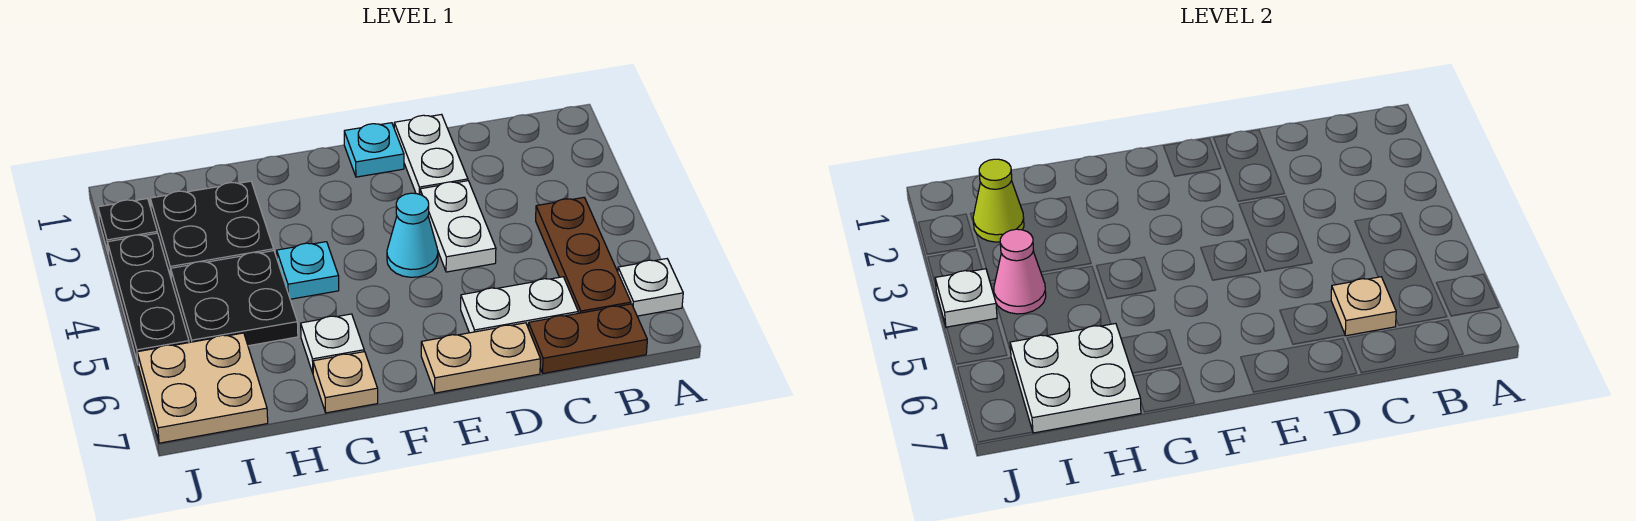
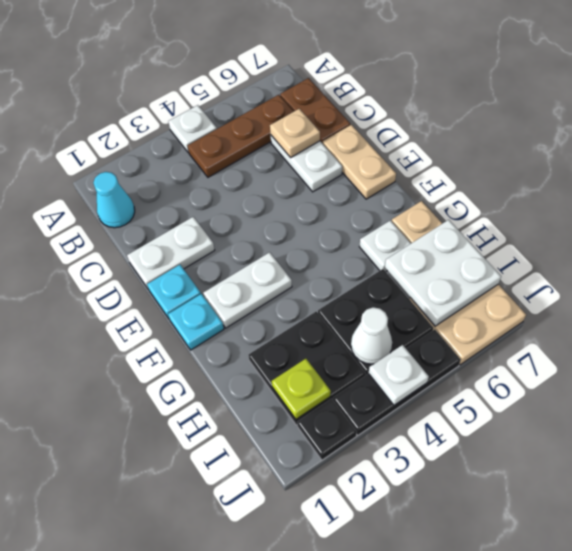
white plate A6 level 1 -> white plate A4 level 1
white plate D3:D4 level 1 -> white plate F2:F3 level 1
cyan cone E4 level 1 -> cyan cone B1 level 1
cyan plate G4 level 1 -> cyan plate F1 level 1
lime cone I2 level 2 -> lime plate I2 level 2
pink cone I4 level 2 -> white cone I4 level 2

